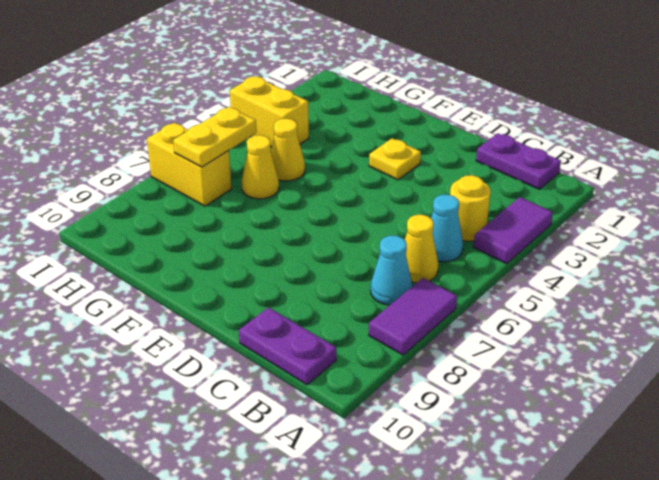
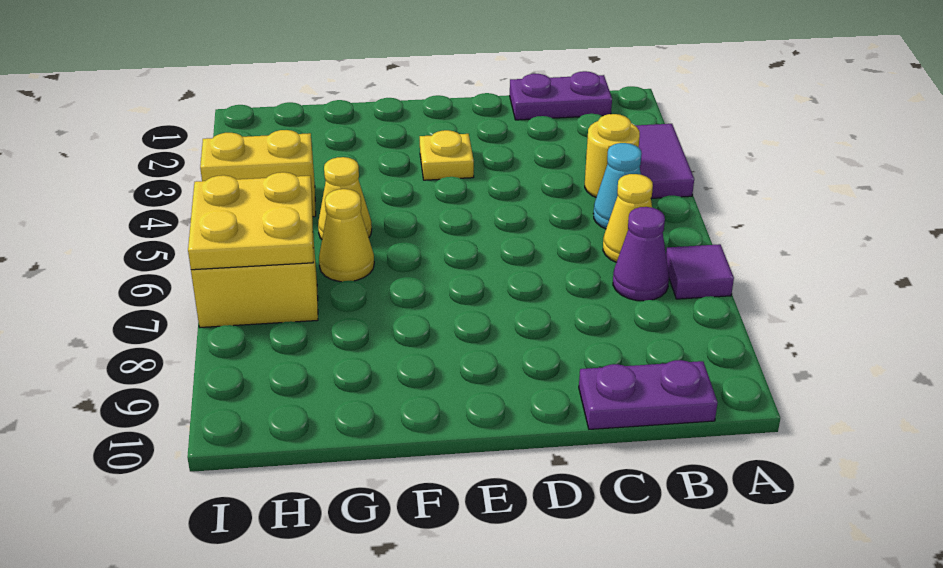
purple tile A7:A8 level 1 -> purple tile A7 level 1
cyan cone B7 level 1 -> purple cone B7 level 1
yellow plate H6:H7 level 2 -> yellow plate H6:I7 level 2

